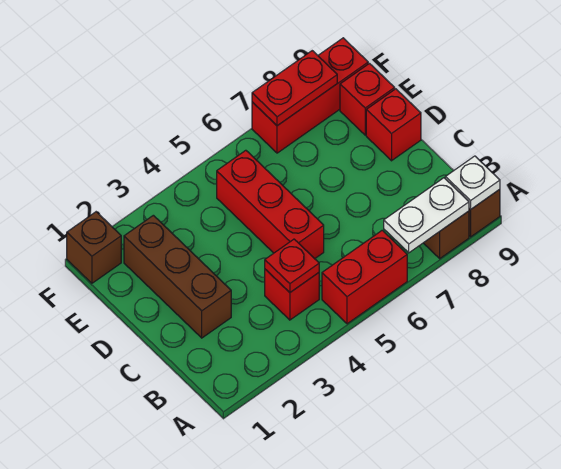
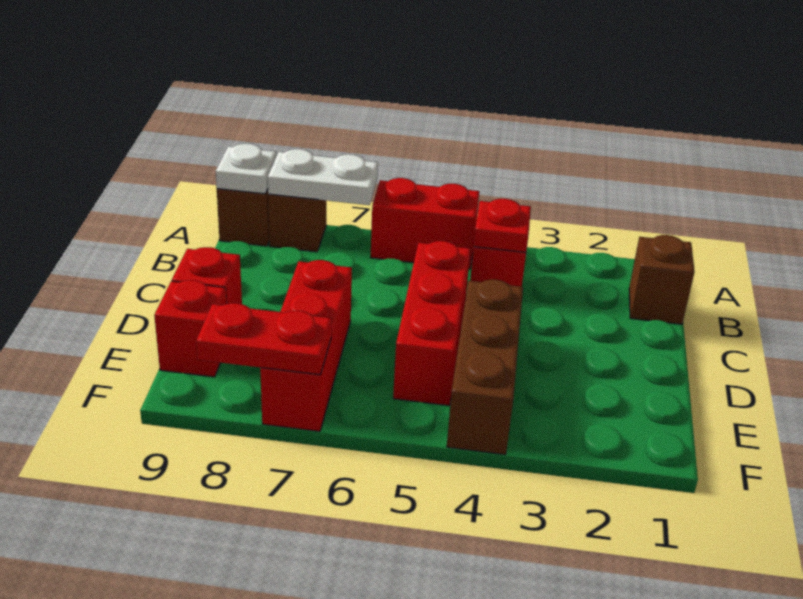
brown brick C2:E2 level 1 -> brown brick D4:F4 level 1
brown brick F1 level 1 -> brown brick B1 level 1
red brick F7:F9 level 1 -> red brick D7:F7 level 1

